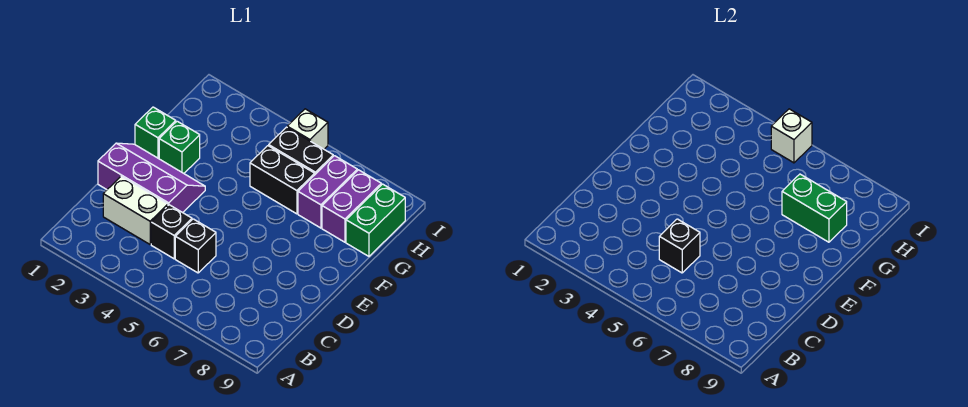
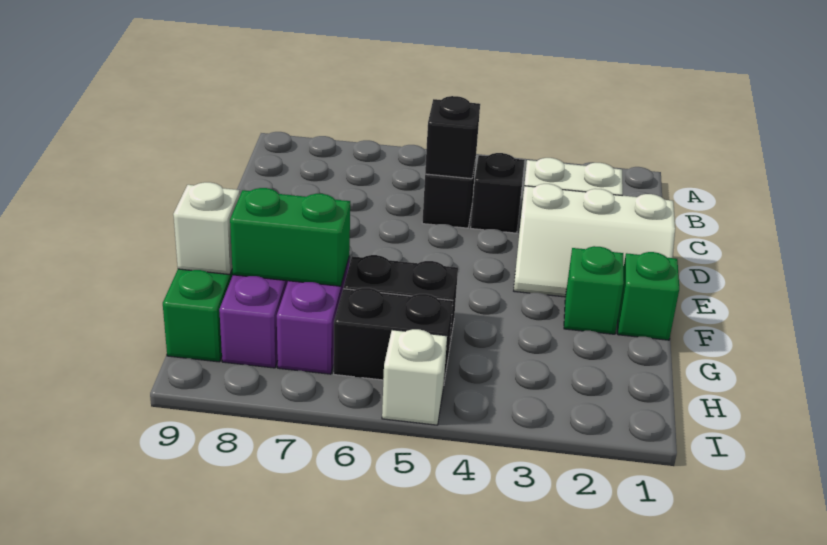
purple slope D1:E3 level 1 top D -> white slope D1:E3 level 1 top D
white brick I5 level 2 -> white brick G9 level 2

